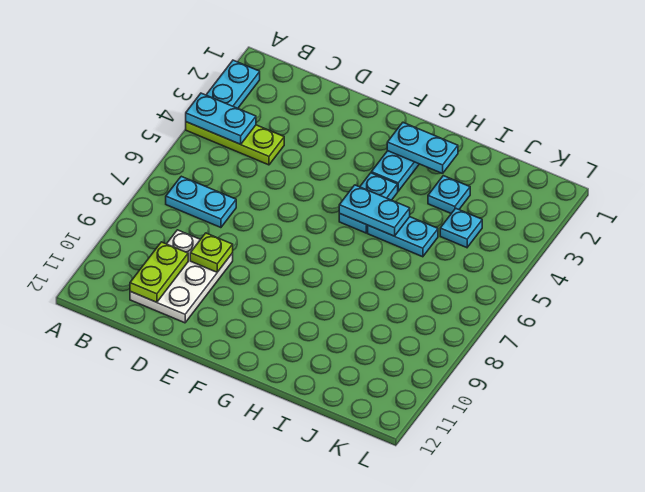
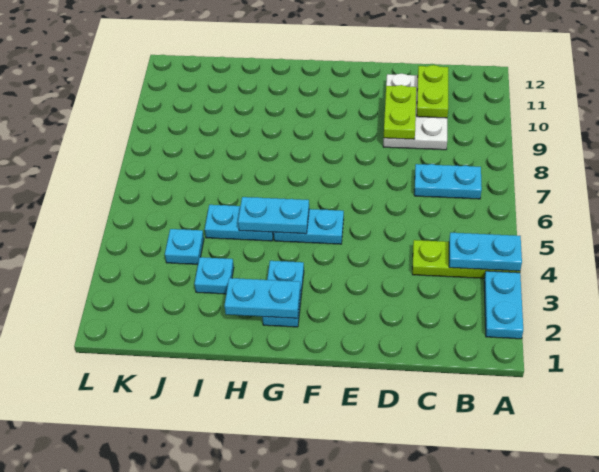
lime plate D9 level 2 -> lime plate D9:D10 level 2
cyan plate G4:G5 level 1 -> cyan plate F5:G5 level 1

